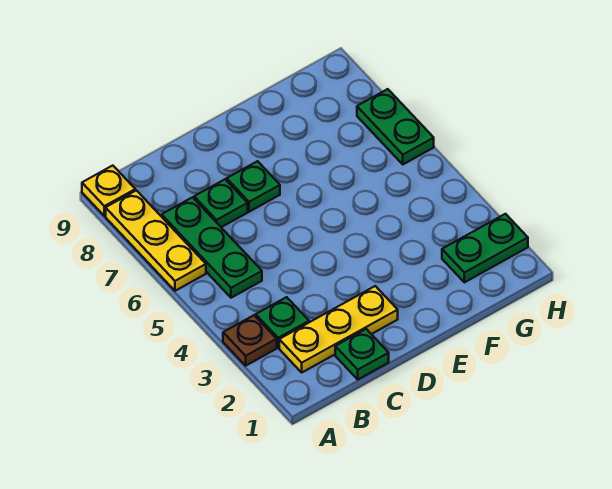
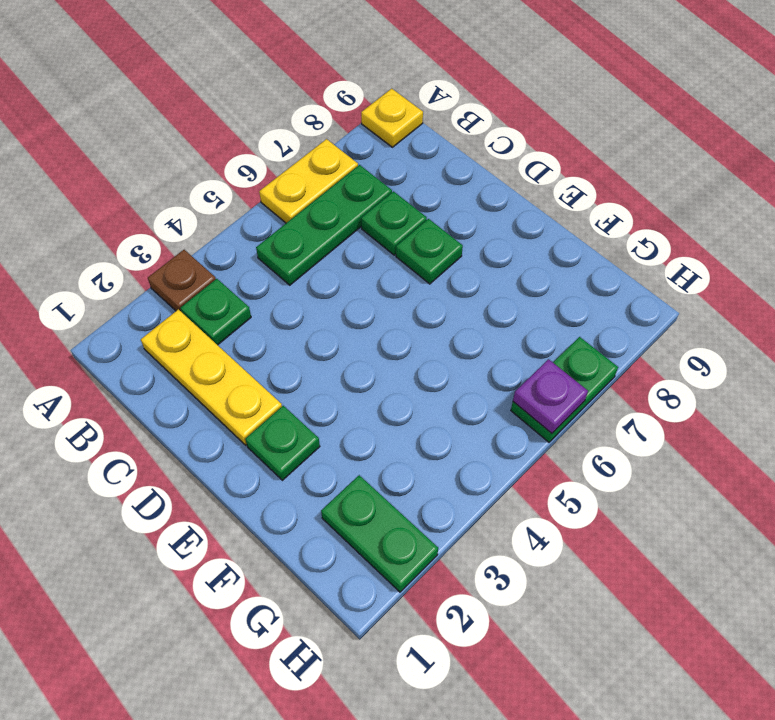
yellow plate A6:A8 level 1 -> yellow plate A6:A7 level 1
green plate C1 level 1 -> green plate E2 level 1
none -> purple plate H6 level 2

